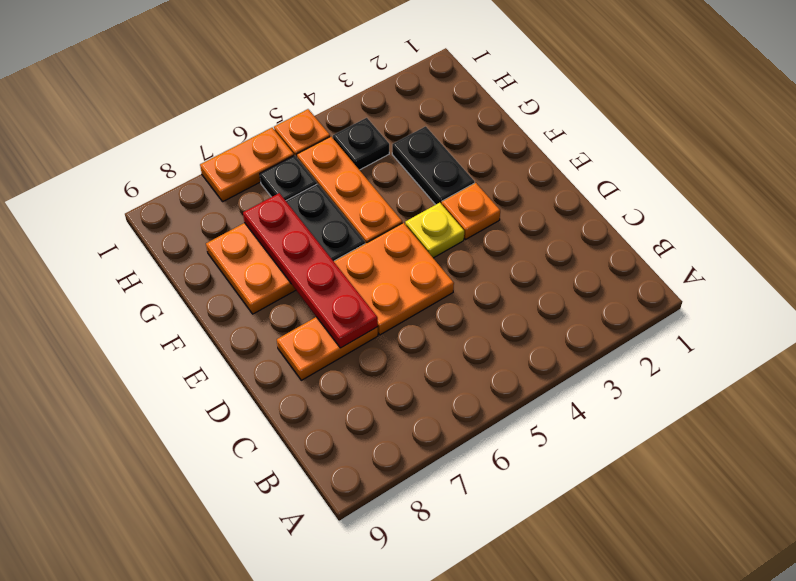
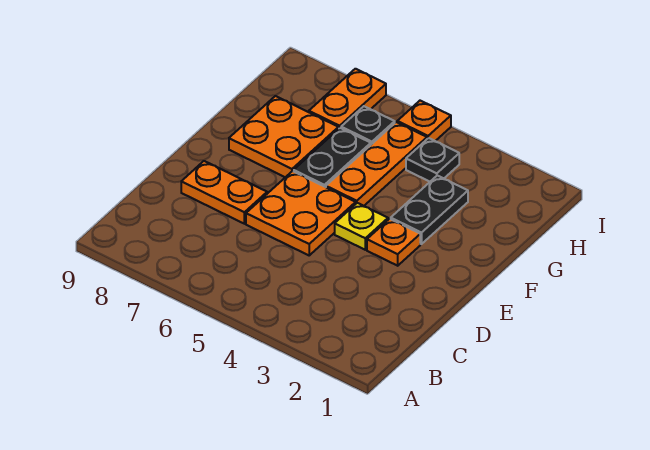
red plate D7:G7 level 2 -> none
orange plate I6:I7 level 1 -> orange plate H7:I7 level 1

